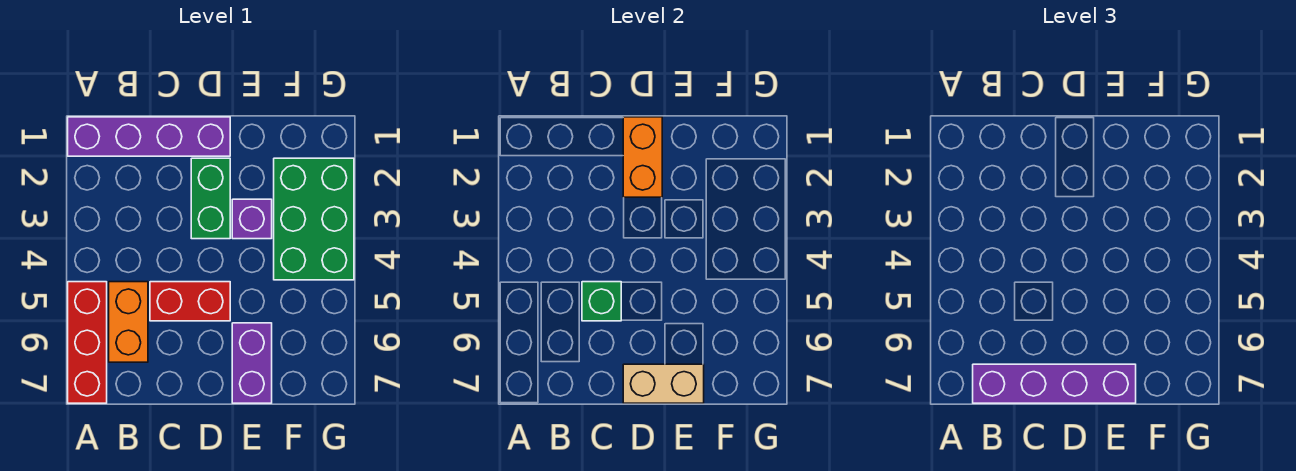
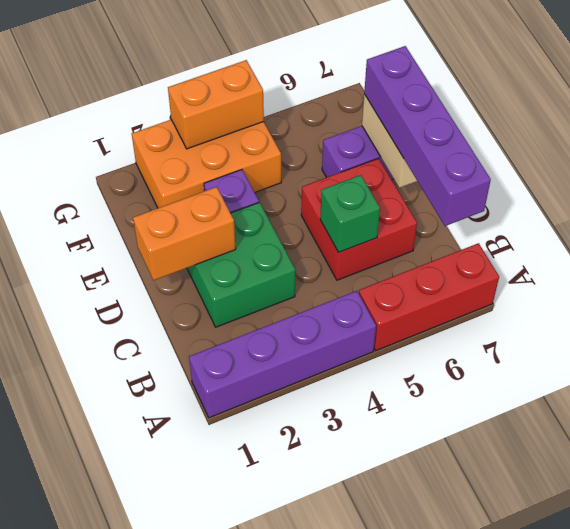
purple brick A1:D1 level 1 -> purple brick A1:A4 level 1
orange brick B5:B6 level 1 -> orange brick G3:G4 level 2
red brick C5:D5 level 1 -> red brick C5:D6 level 1
green brick D2:D3 level 1 -> green brick C2:D3 level 1
green brick F2:G4 level 1 -> orange brick F2:G4 level 1

